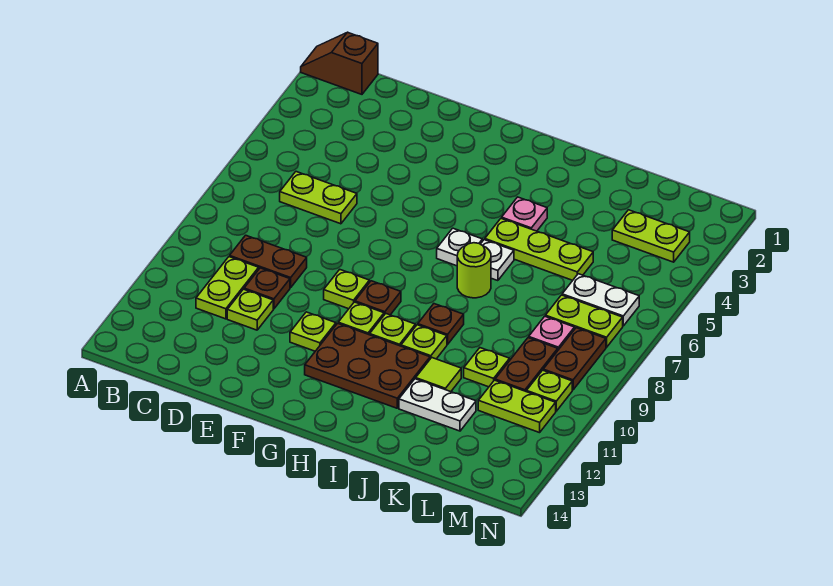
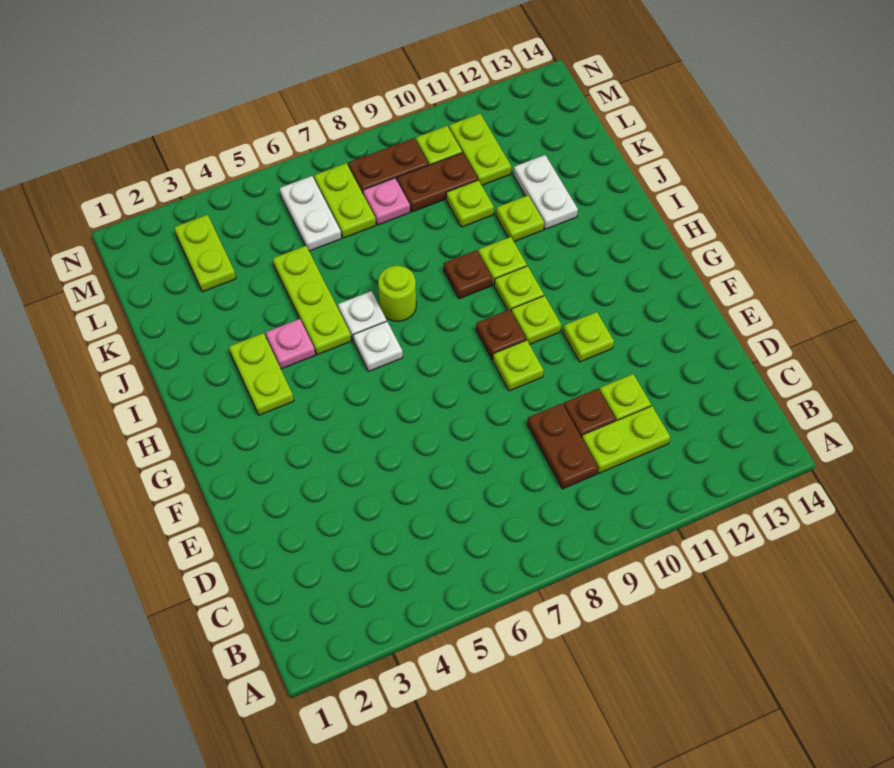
brown slope A1:B1 level 1 top B -> none
lime plate C6:D6 level 1 -> lime plate H3:I3 level 1
brown plate G11:I12 level 1 -> none
lime tile J11 level 1 -> lime plate J11 level 1

